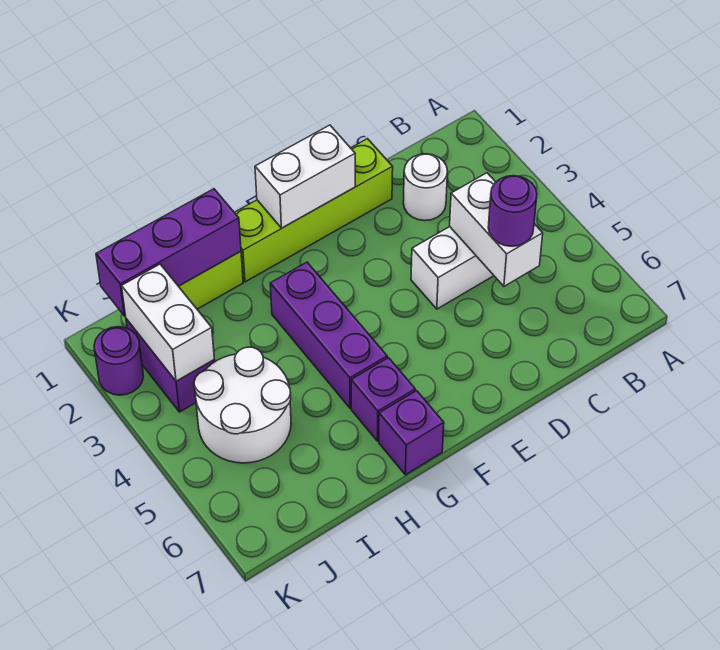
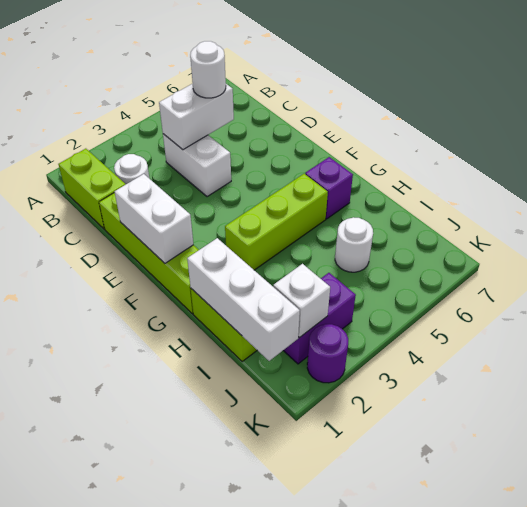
none -> lime brick B1:C1 level 1
purple round brick C5 level 3 -> white round brick C5 level 3
purple brick G3:G5 level 1 -> lime brick G3:G5 level 1
purple brick G7 level 1 -> none
purple brick H1:J1 level 2 -> white brick H1:J1 level 2
white round brick I4:J5 level 1 -> white round brick I5 level 1
white brick J2:J3 level 2 -> white brick J2 level 2

